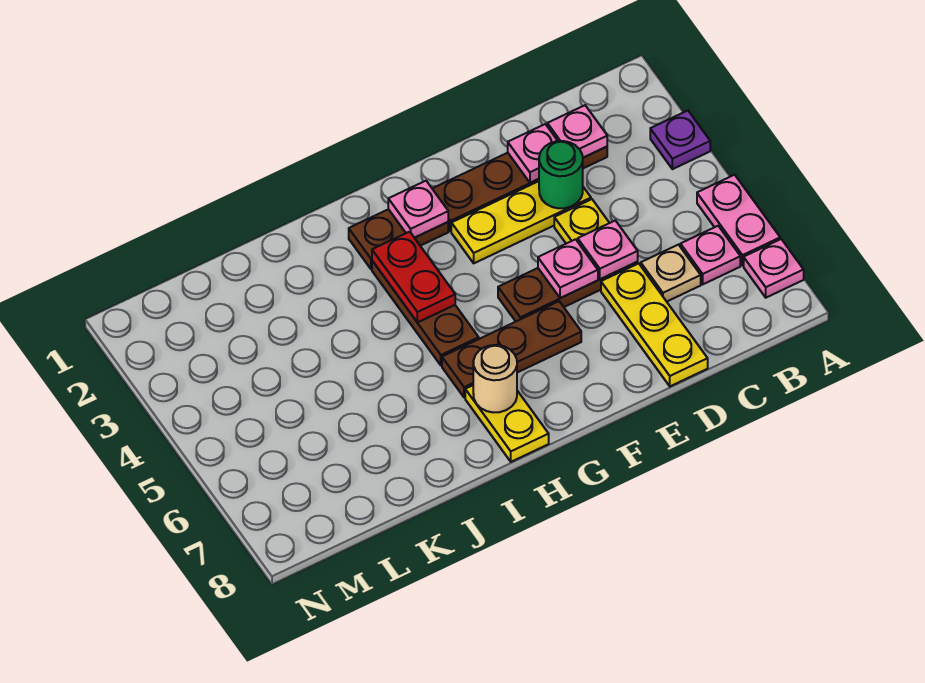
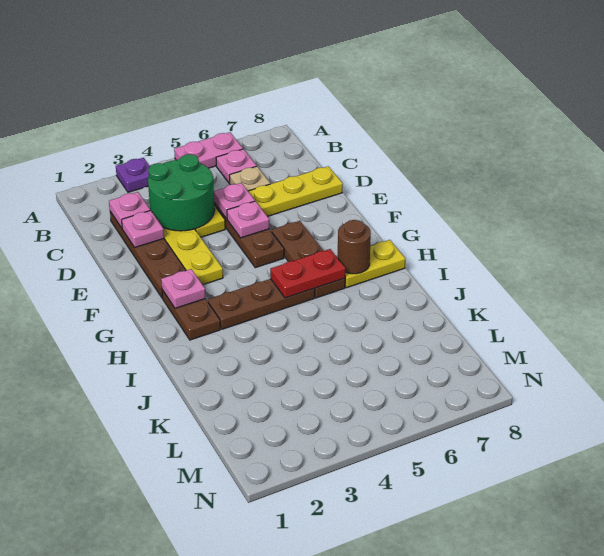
pink plate A7 level 1 -> none
green round brick D3 level 2 -> green round brick C3:D4 level 2
red plate H3:H4 level 2 -> red plate H5:H6 level 2
tan round brick H7 level 2 -> brown round brick H7 level 2

